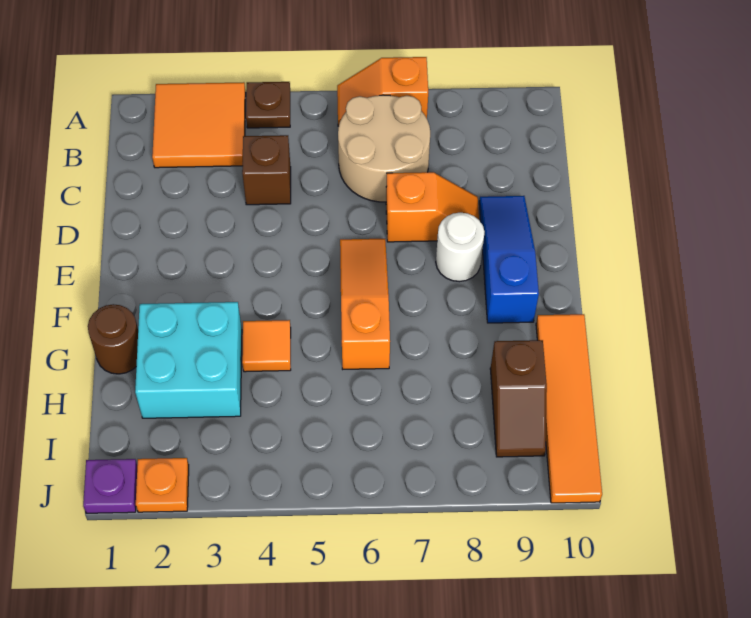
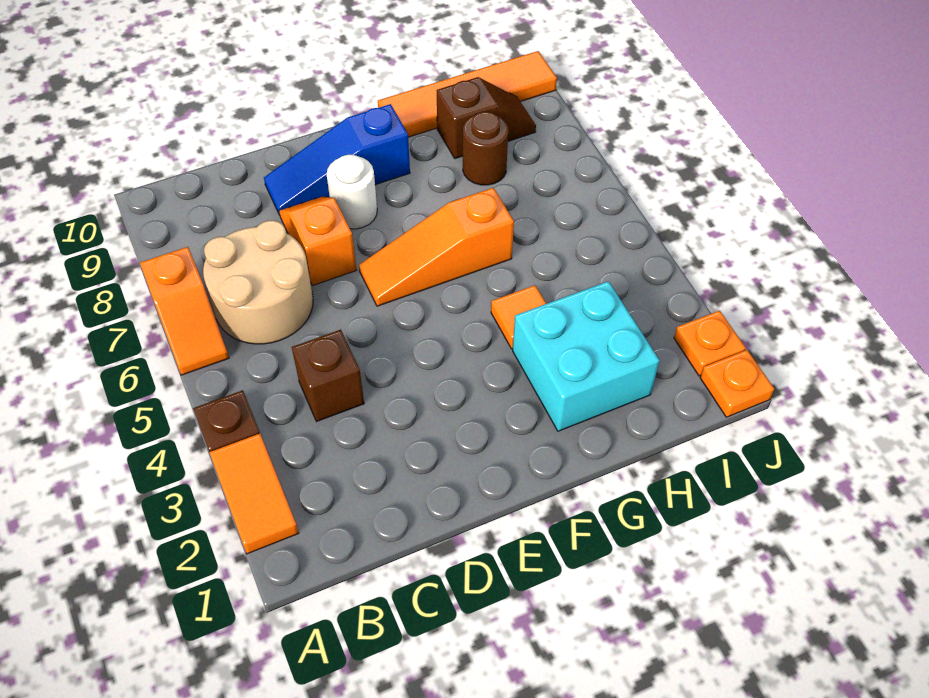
orange tile A2:B3 level 1 -> orange tile A2:A3 level 1
brown round brick G1 level 1 -> brown round brick H8 level 1
purple plate J1 level 1 -> orange plate J1 level 1

